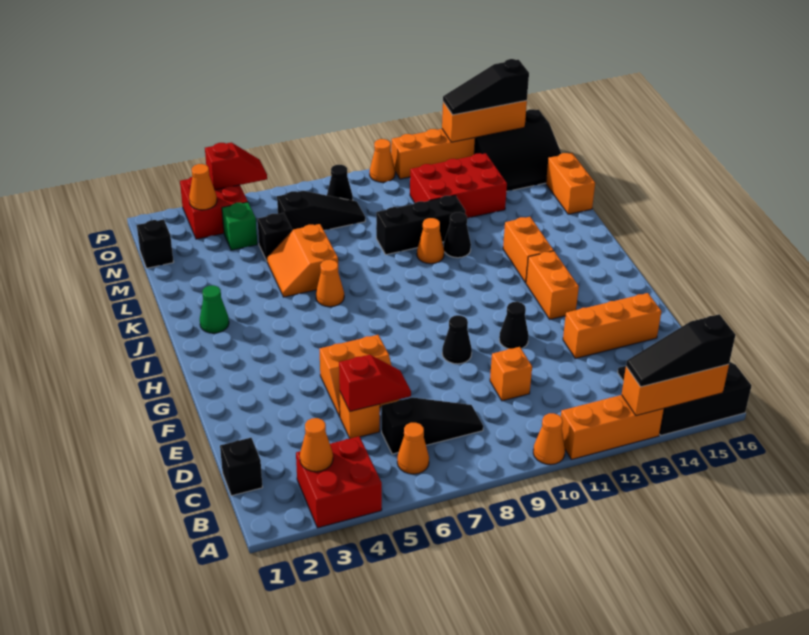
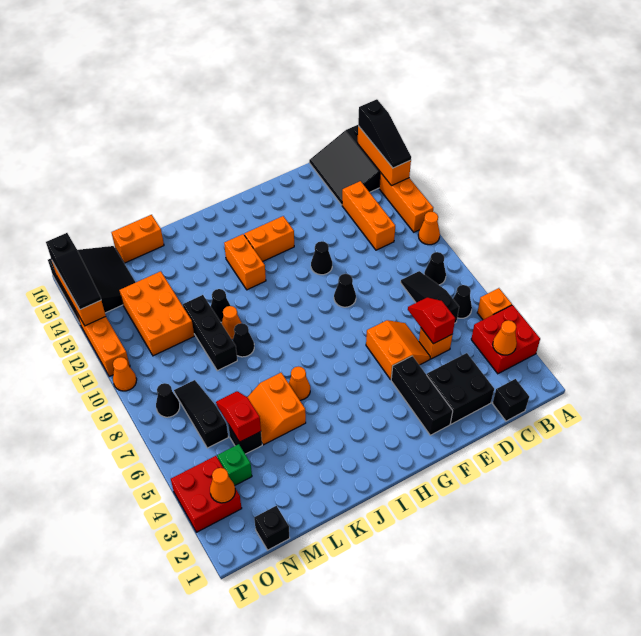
orange cone B6 level 1 -> black cone B6 level 1
none -> black cone B8 level 1
none -> black brick D2:E3 level 1
orange brick D10 level 1 -> orange brick A5 level 1
orange brick E13:E15 level 1 -> orange brick C11:C13 level 1
none -> black brick F2:F4 level 1
orange brick I13:J13 level 1 -> orange brick I12:I13 level 1
green cone J2 level 1 -> none
orange slope K5:L6 level 1 top 6 -> orange slope K5:L6 level 1 top K
none -> black cone K9 level 1
red brick M11:N13 level 1 -> orange brick M11:N13 level 1
red slope P4:P5 level 2 top 4 -> red slope M5:M6 level 2 top 5

